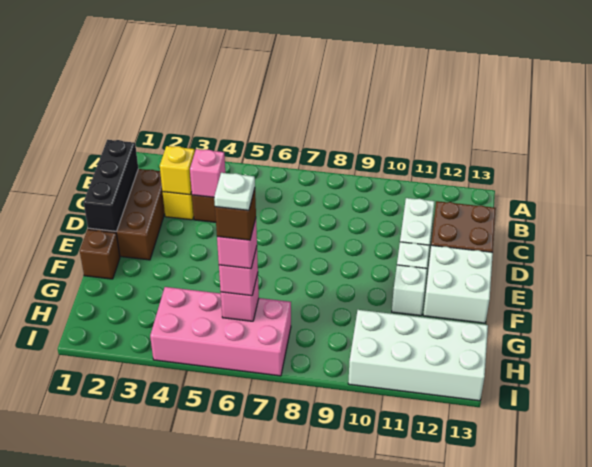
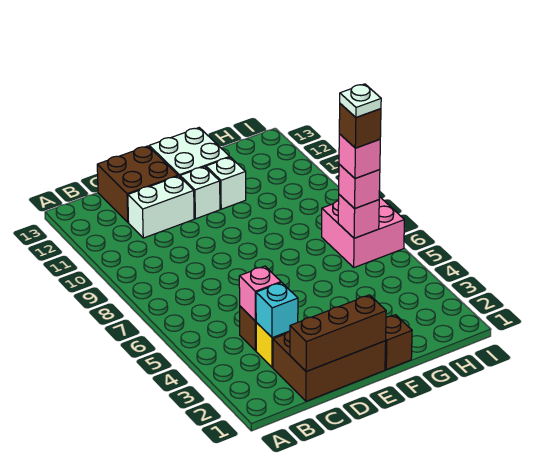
black brick C1:E1 level 2 -> brown brick C1:E1 level 2
yellow brick C3 level 2 -> cyan brick C3 level 2
pink brick H4:I7 level 1 -> pink brick H6:I7 level 1
white brick H10:I13 level 1 -> none

